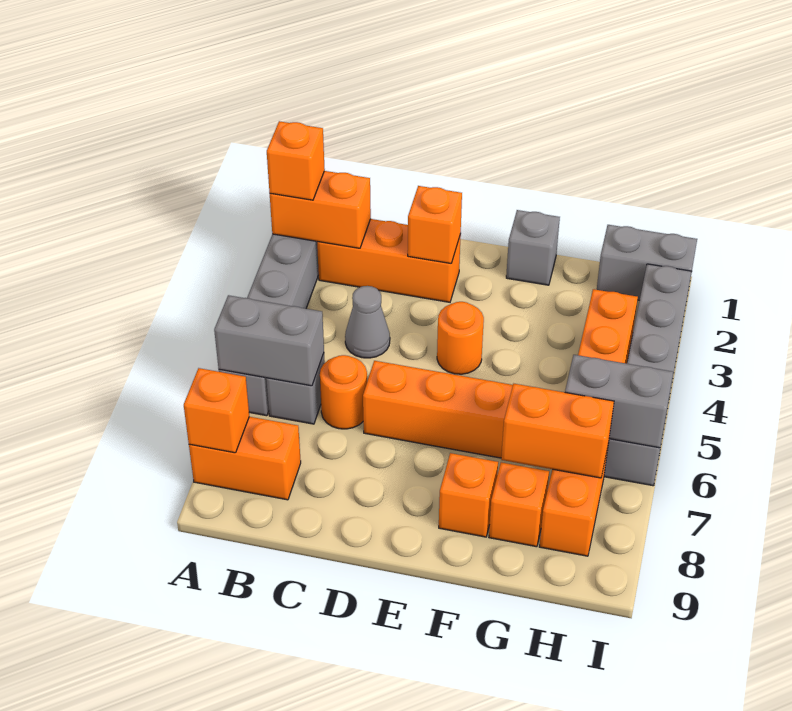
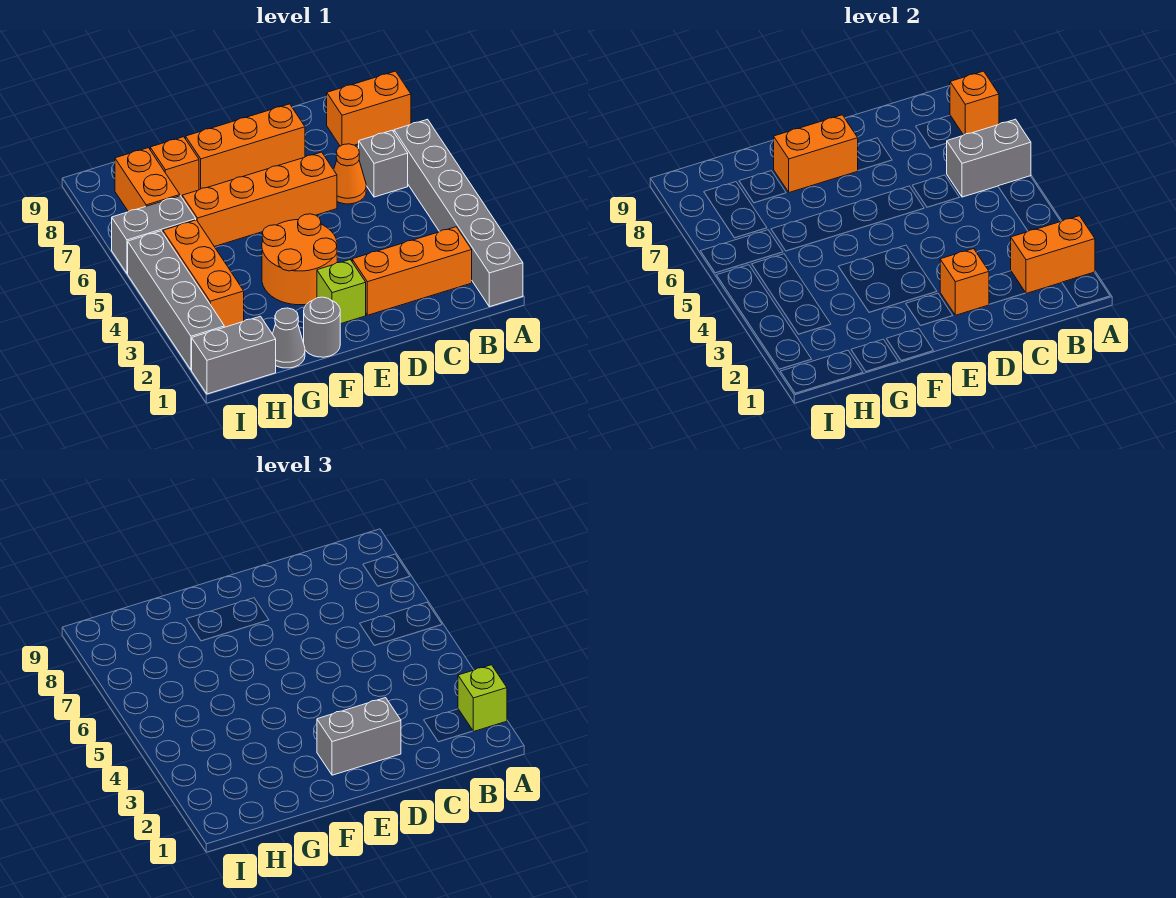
orange brick A2 level 3 -> lime brick A2 level 3
grey cone C4 level 1 -> grey cone G1 level 1
orange round brick C6 level 1 -> orange cone C6 level 1
none -> lime brick E2 level 1
orange round brick E4 level 1 -> orange round brick E3:F4 level 1
grey brick F1 level 1 -> grey round brick F1 level 1
orange brick F8 level 1 -> orange brick D8:F8 level 1
orange brick G7:H7 level 2 -> orange brick E8:F8 level 2
grey brick H6:I6 level 2 -> grey brick D2:E2 level 3

